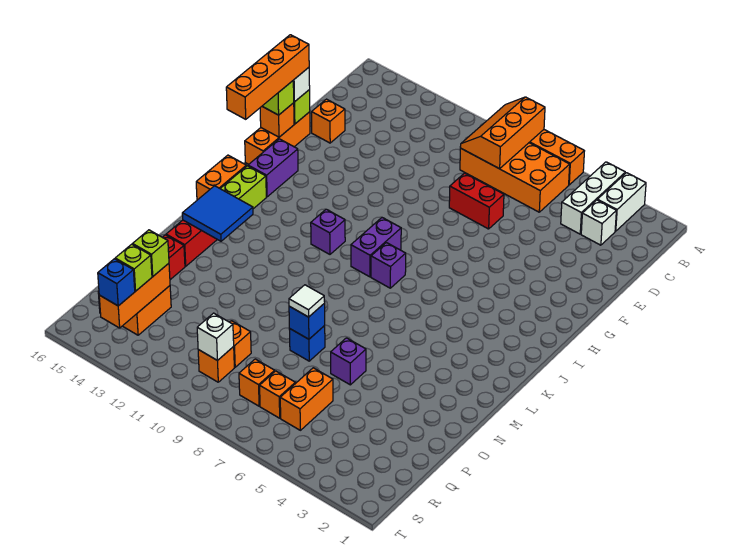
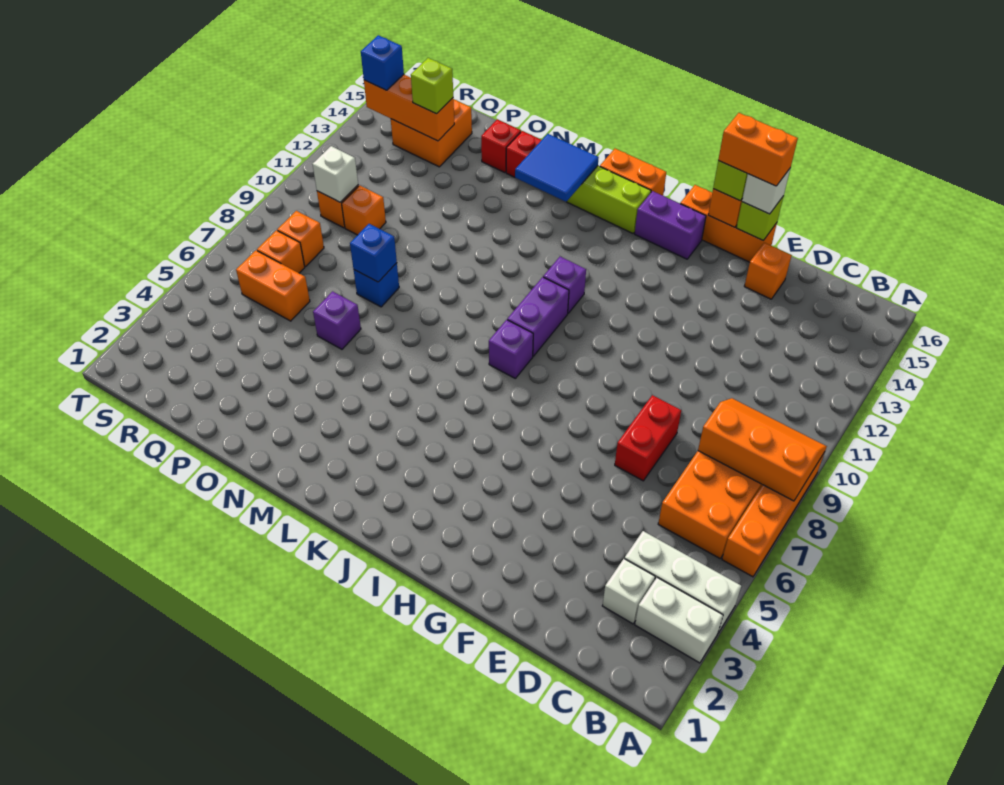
orange brick F16:I16 level 4 -> orange brick F16:G16 level 4
purple brick I9:J9 level 1 -> purple brick J9:J10 level 1
white tile O8 level 3 -> none
lime brick R14 level 3 -> none

